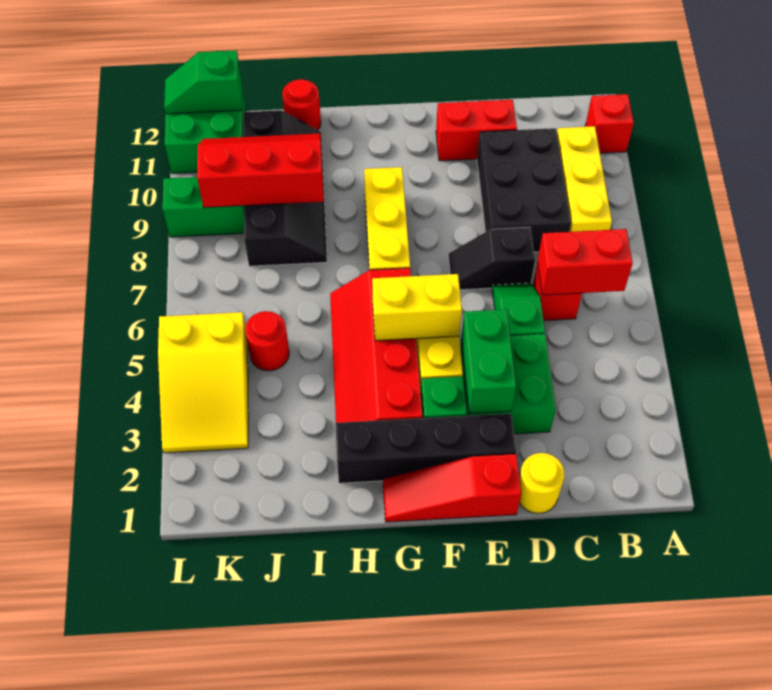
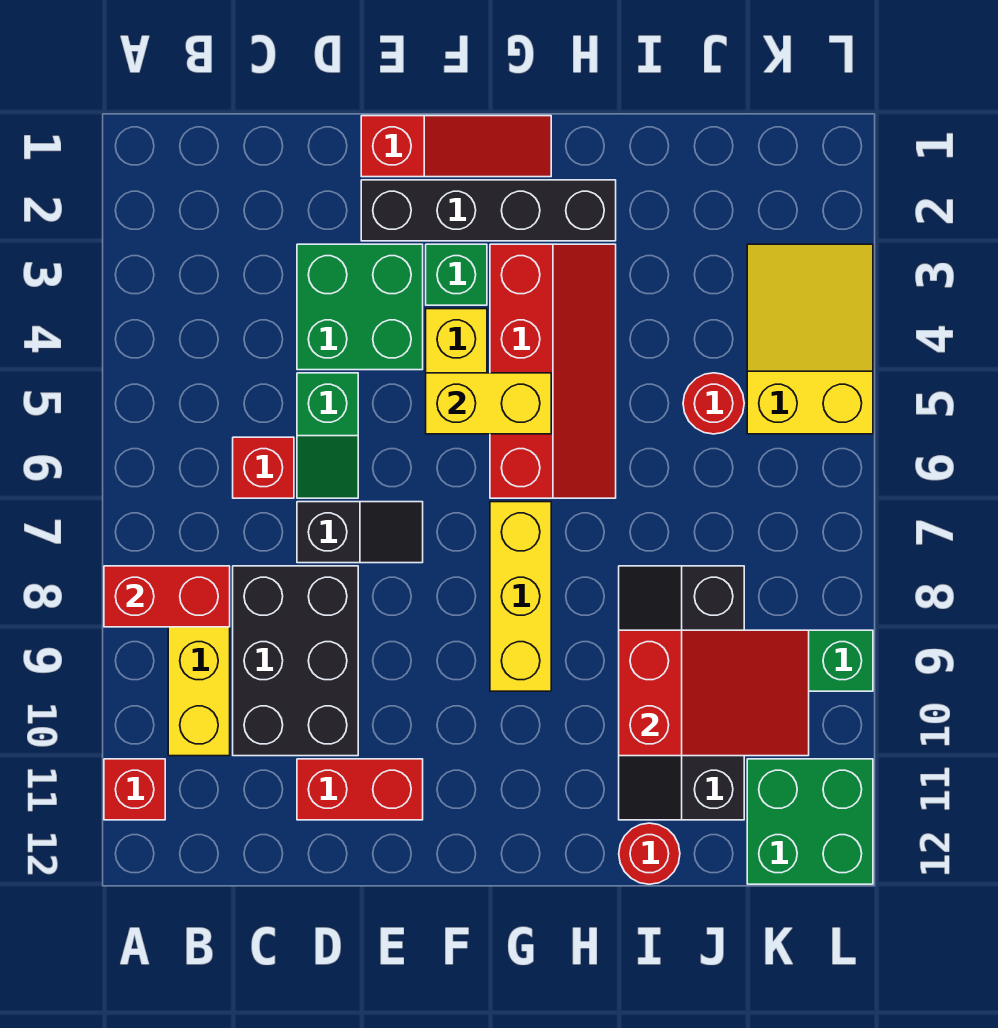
red brick B6:C6 level 2 -> red brick A8:B8 level 2
yellow round brick D1 level 1 -> none
green brick E3:E4 level 2 -> none
red slope I9:K10 level 2 top 9 -> red slope I9:K10 level 2 top I
green slope K12:L12 level 2 top K -> none

